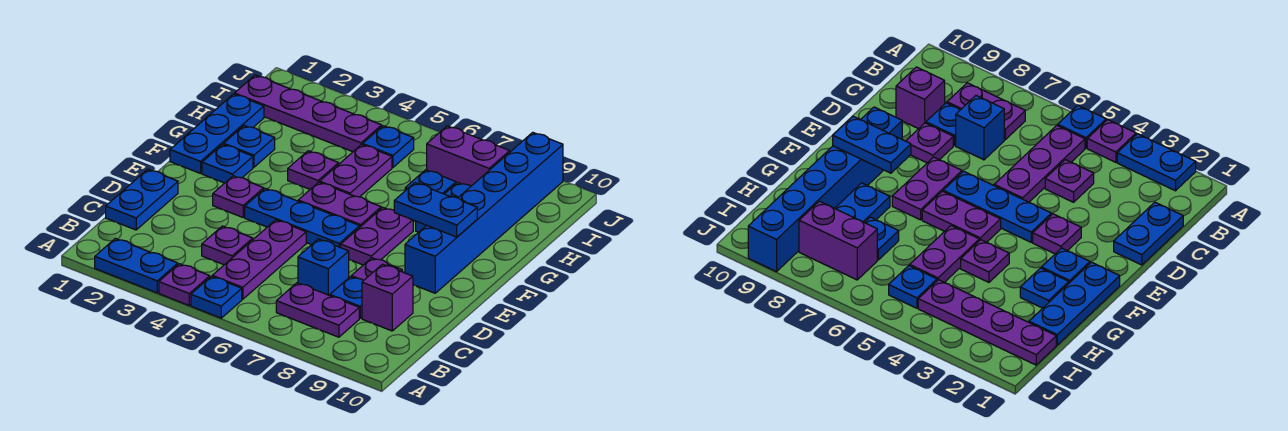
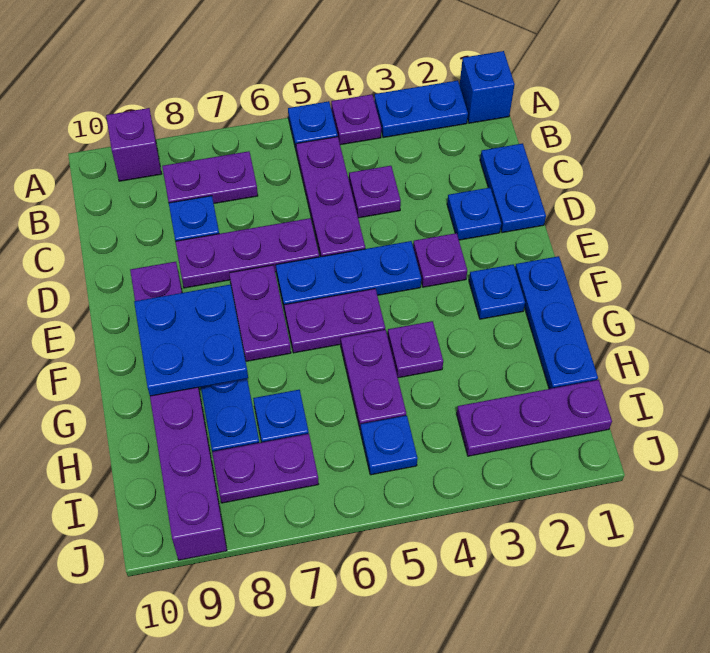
blue brick C7 level 1 -> blue brick A1 level 1
purple brick C9 level 1 -> purple brick A9 level 1
purple plate D8 level 1 -> purple plate D6:D8 level 1
blue brick E9:J9 level 1 -> purple brick E9:J9 level 1
blue plate F8:F9 level 2 -> blue plate F8:G9 level 2
blue plate G2 level 1 -> blue plate D2 level 1
purple plate I1:I4 level 1 -> purple plate I1:I3 level 1
purple brick I7:I8 level 1 -> purple plate I7:I8 level 1

